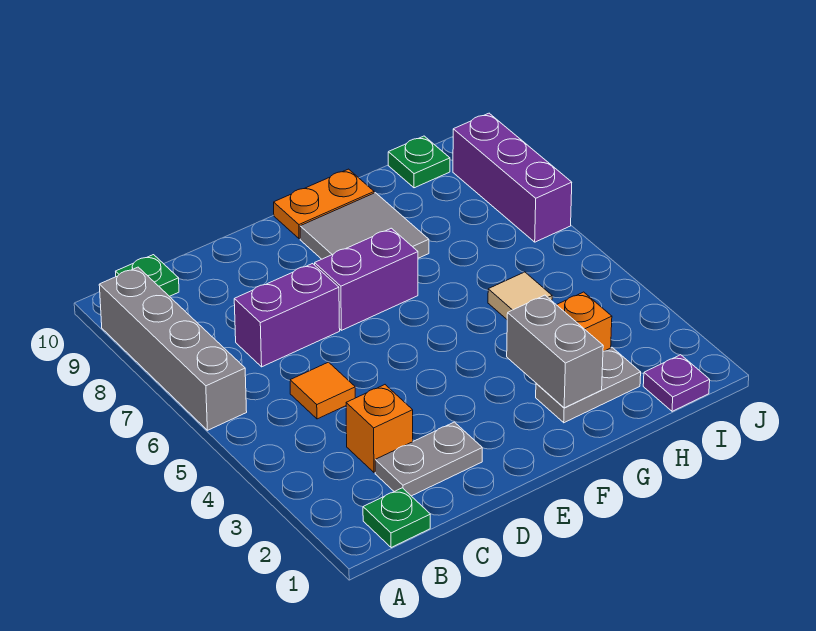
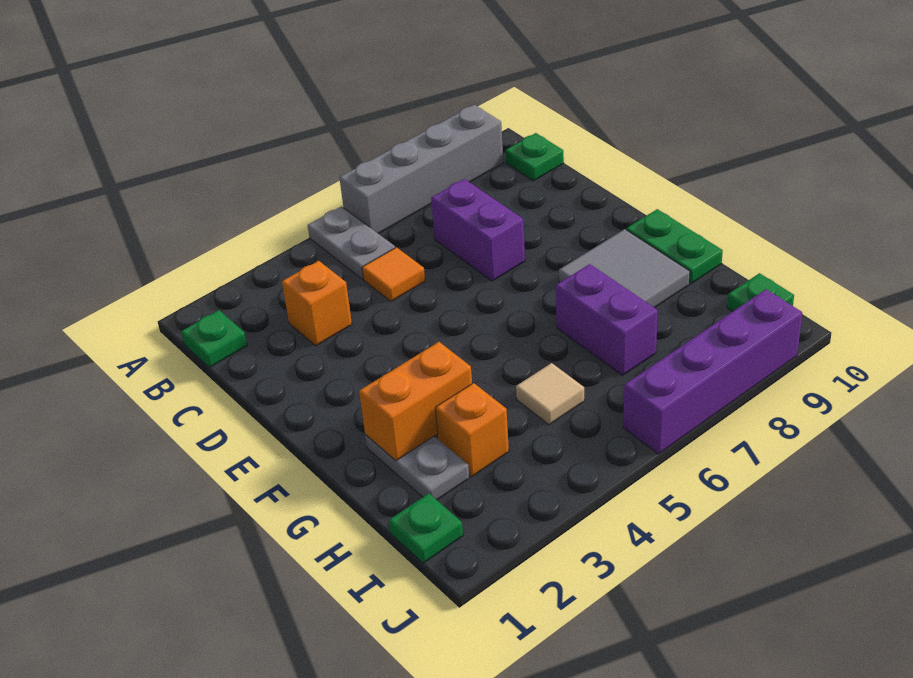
grey plate C2:D2 level 1 -> grey plate A5:B5 level 1
purple brick E7:F7 level 1 -> purple brick G7:H7 level 1
orange plate F10:G10 level 1 -> green plate F10:G10 level 1
grey brick G2:G3 level 2 -> orange brick G2:G3 level 2
purple plate I1 level 1 -> green plate I1 level 1
purple brick J7:J9 level 1 -> purple brick J6:J9 level 1

